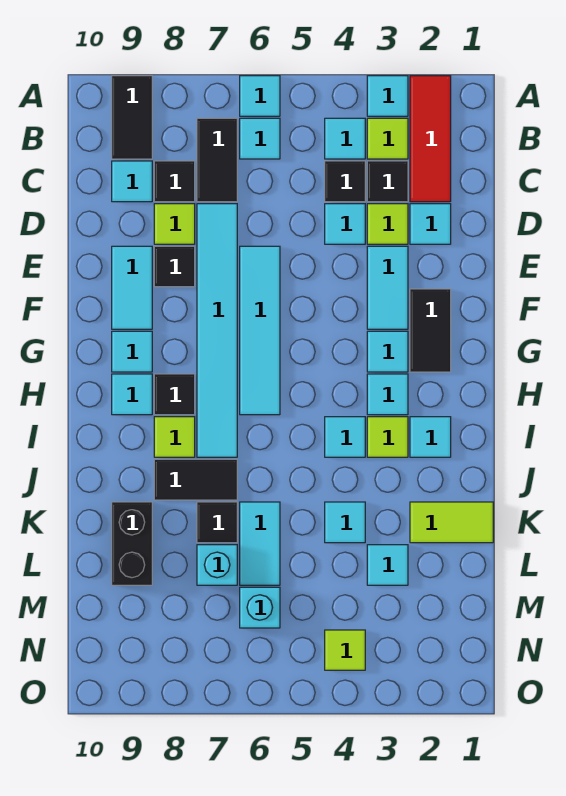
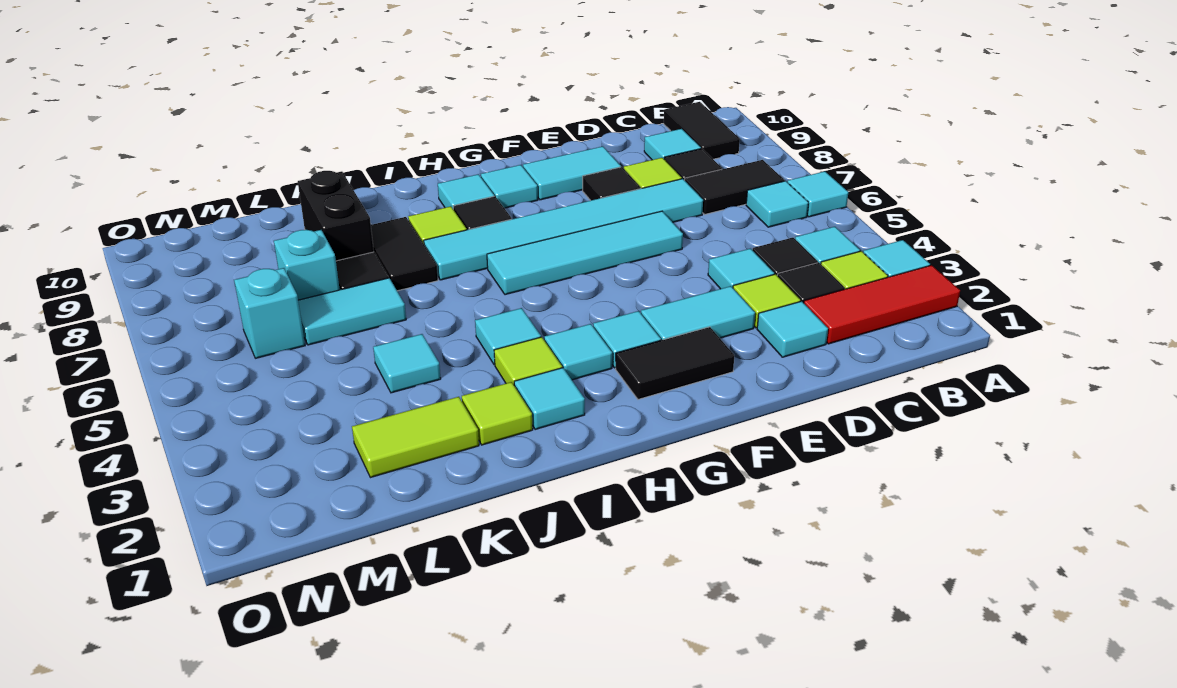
black tile A9:B9 level 1 -> black tile B9:B10 level 1
lime tile K1:K2 level 1 -> lime tile K2:L2 level 1
black brick K9:L9 level 1 -> black brick K8:K9 level 1
cyan tile L3 level 1 -> none
lime tile N4 level 1 -> lime tile J2 level 1

